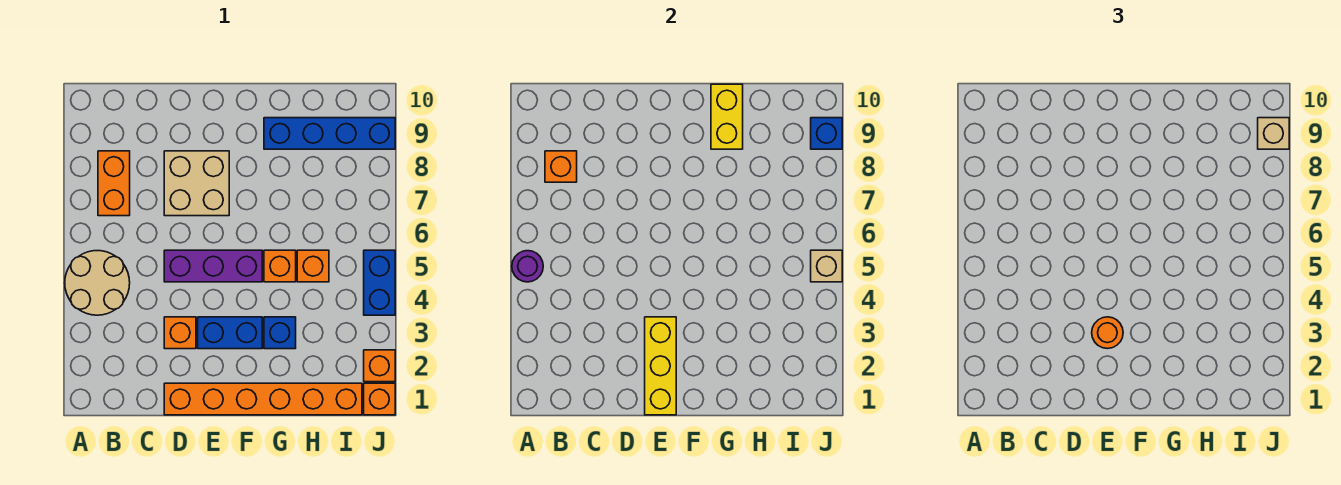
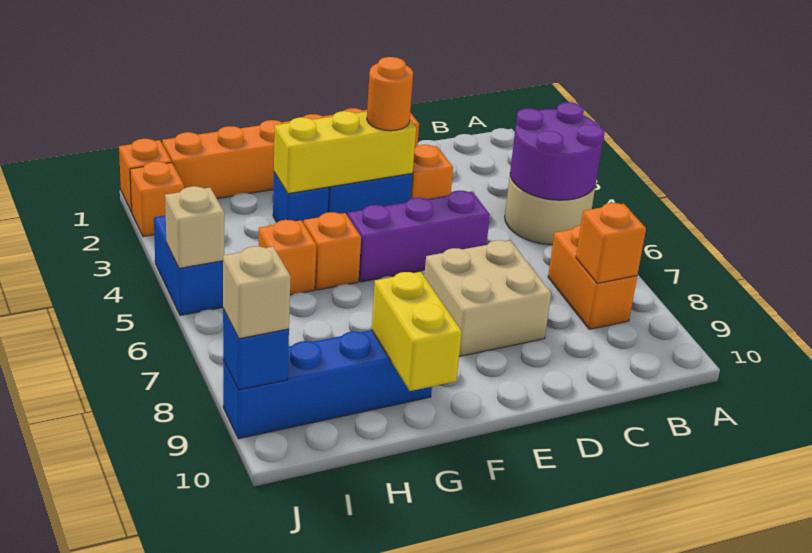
purple round brick A5 level 2 -> purple round brick A4:B5 level 2
yellow brick E1:E3 level 2 -> yellow brick E3:G3 level 2

